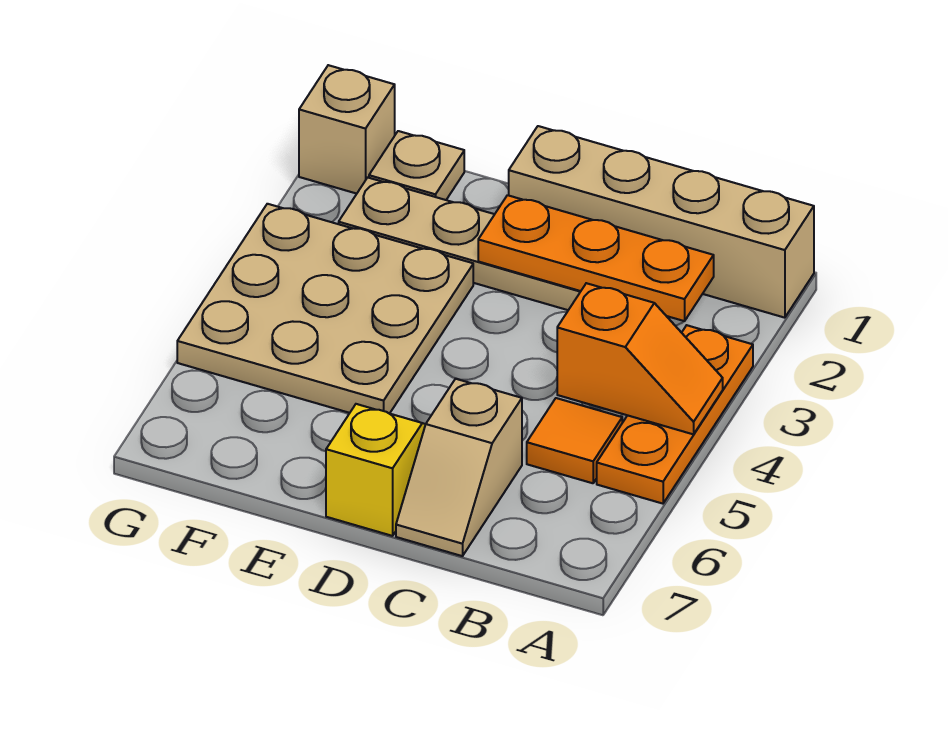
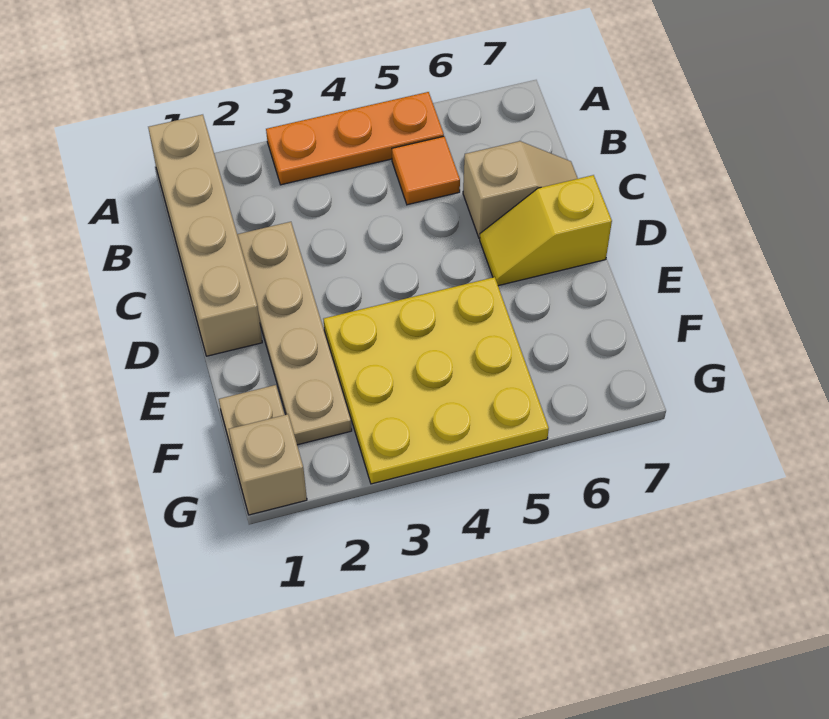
orange slope A4:B4 level 2 top B -> none
orange plate B2:D2 level 2 -> none
tan plate E3:G5 level 1 -> yellow plate E3:G5 level 1

